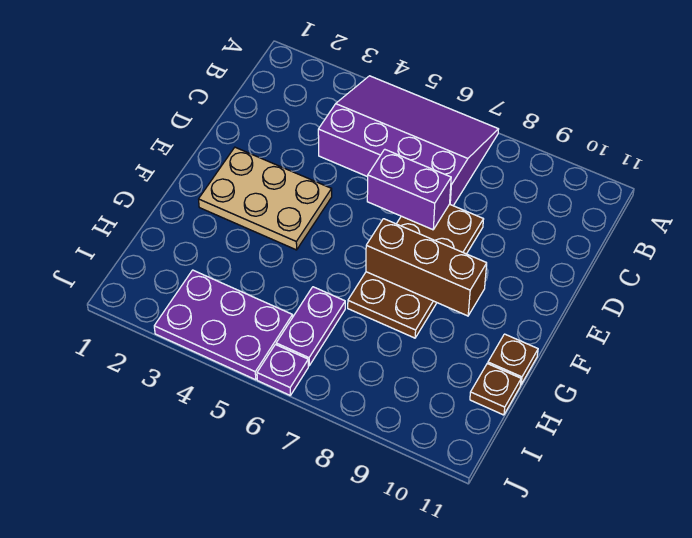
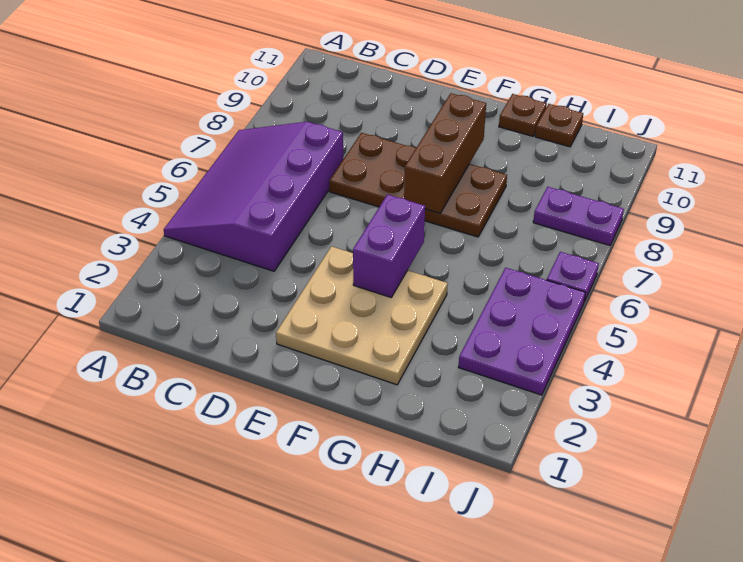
purple brick D6:D7 level 2 -> purple brick F4:F5 level 2
tan plate E2:F4 level 1 -> tan plate E2:G4 level 1
purple plate H6:I6 level 1 -> purple plate I8:J8 level 1

